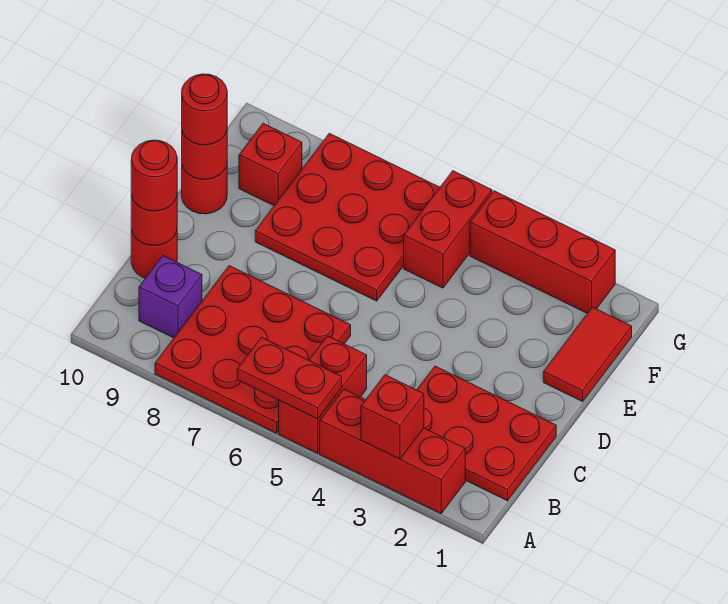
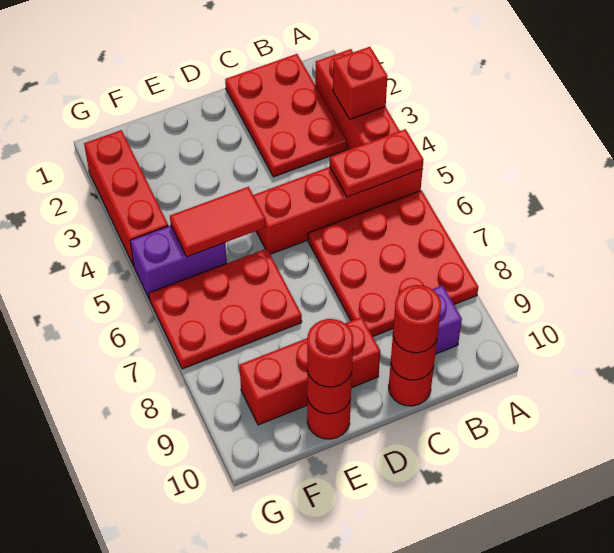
red brick A5:B5 level 1 -> red brick A5:D5 level 1
red plate A5:A6 level 2 -> red plate A5:B5 level 2
red tile E1:F1 level 1 -> red tile E5:F5 level 2
red plate E6:G8 level 1 -> red plate E6:G7 level 1
red brick F5:G5 level 1 -> purple brick F5:G5 level 1
red brick F9 level 1 -> red brick D9:F9 level 1

